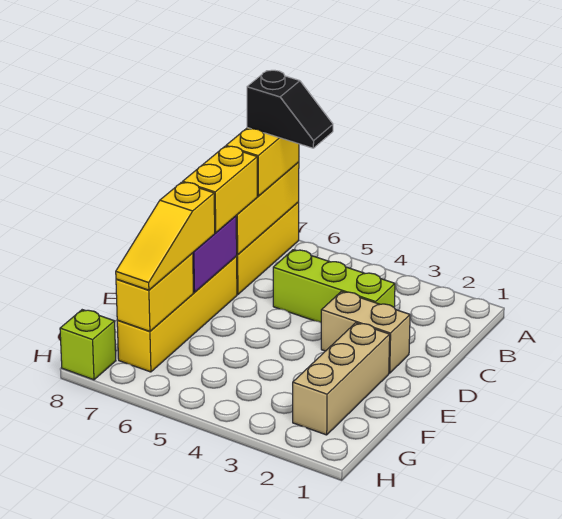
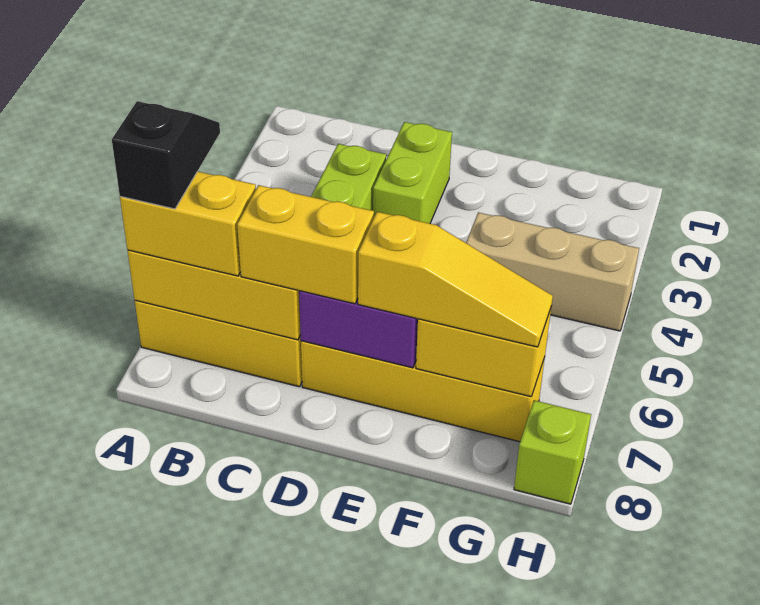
tan brick D2:D3 level 1 -> lime brick D2:D3 level 1
tan brick E2:G2 level 1 -> tan brick F4:H4 level 1

